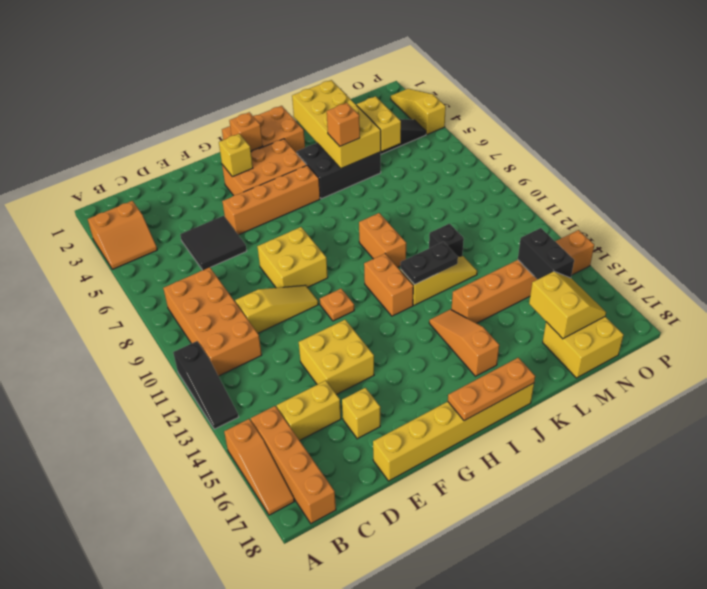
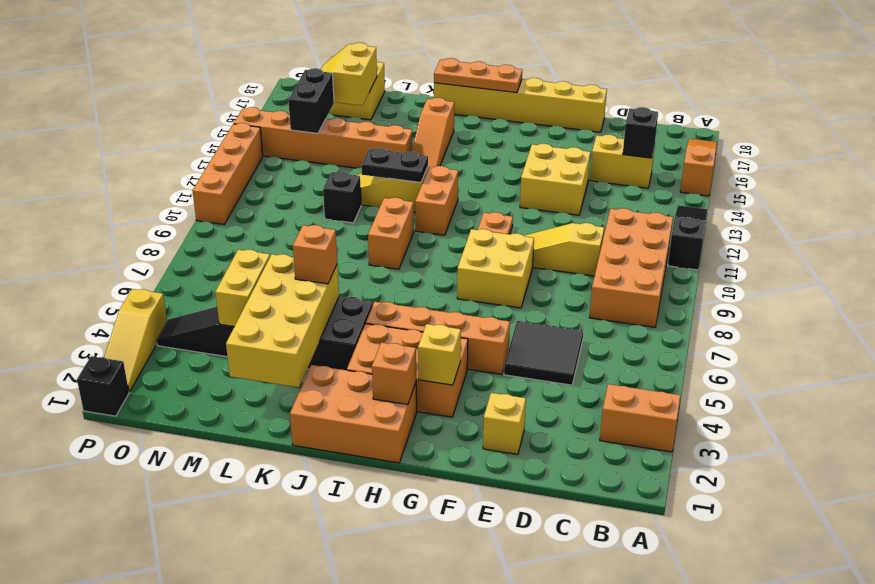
orange brick B15:B18 level 1 -> orange brick P10:P13 level 1
none -> black brick C15 level 2
yellow brick E16 level 1 -> yellow brick E2 level 1
none -> black brick P1 level 1

